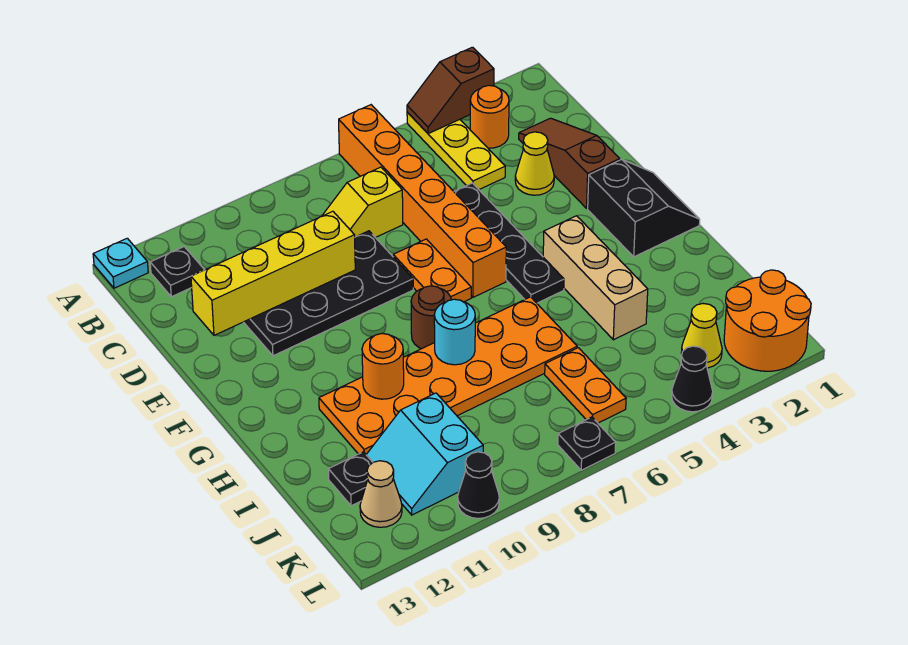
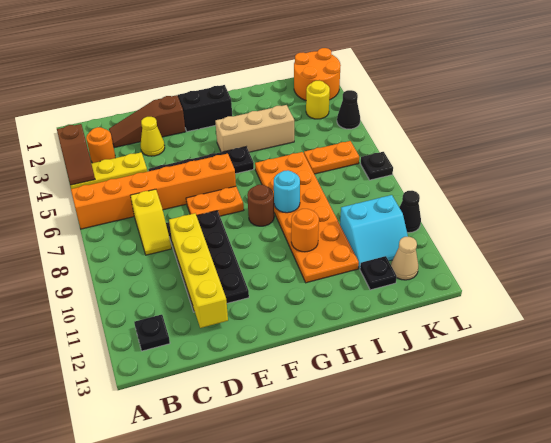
cyan plate A13 level 1 -> none
yellow cone K3 level 1 -> yellow round brick K3 level 1

